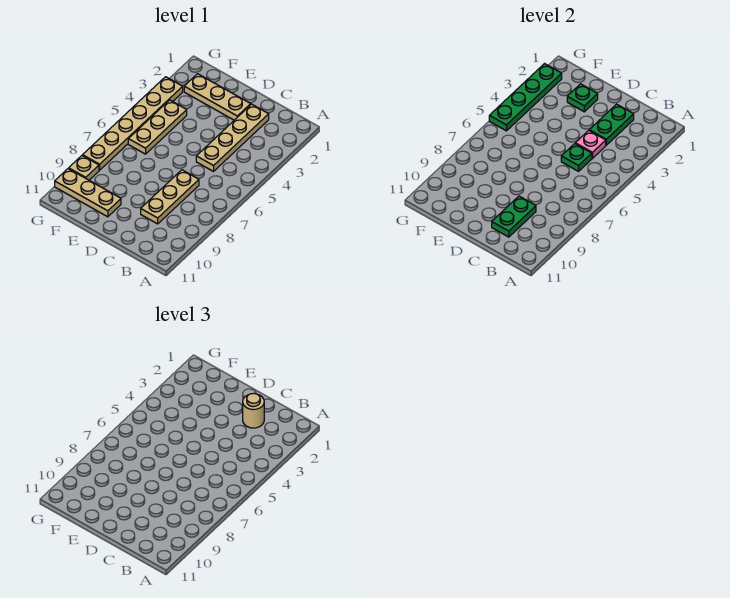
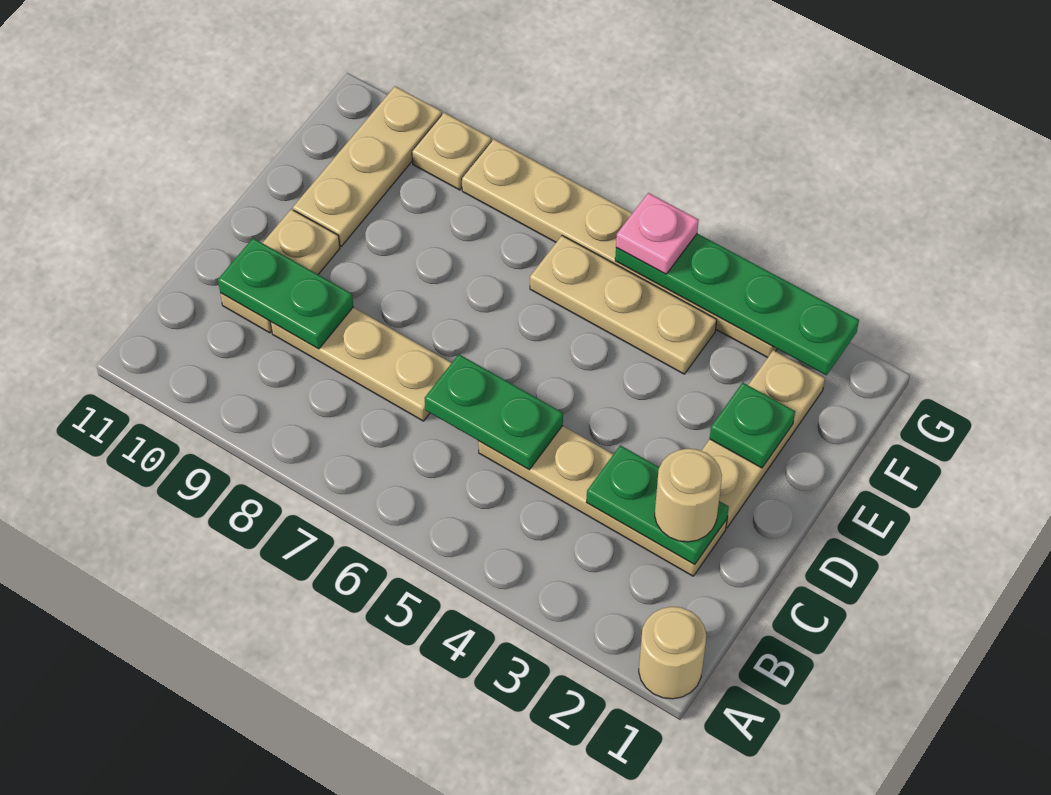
none -> tan round brick A1 level 1
pink plate C4 level 2 -> pink plate G5 level 3
green plate C5 level 2 -> green plate C5:C6 level 2
none -> tan plate C10:D10 level 1

